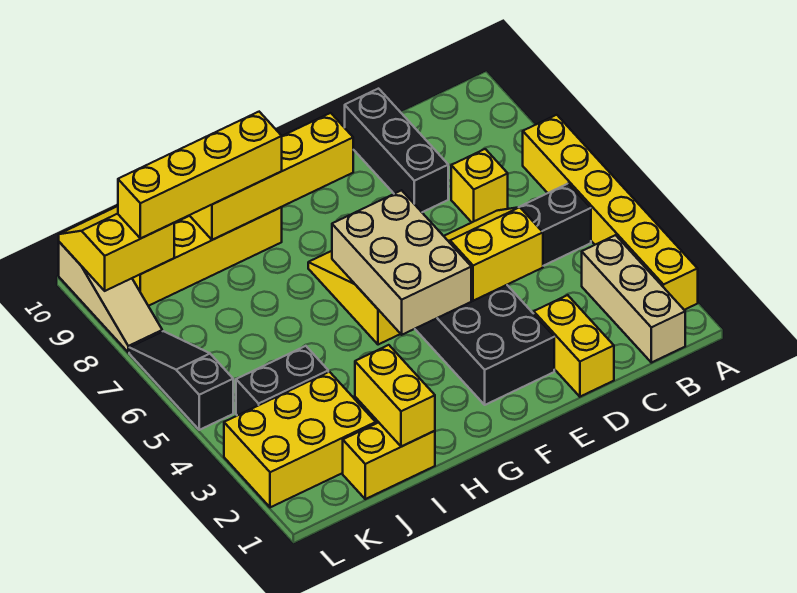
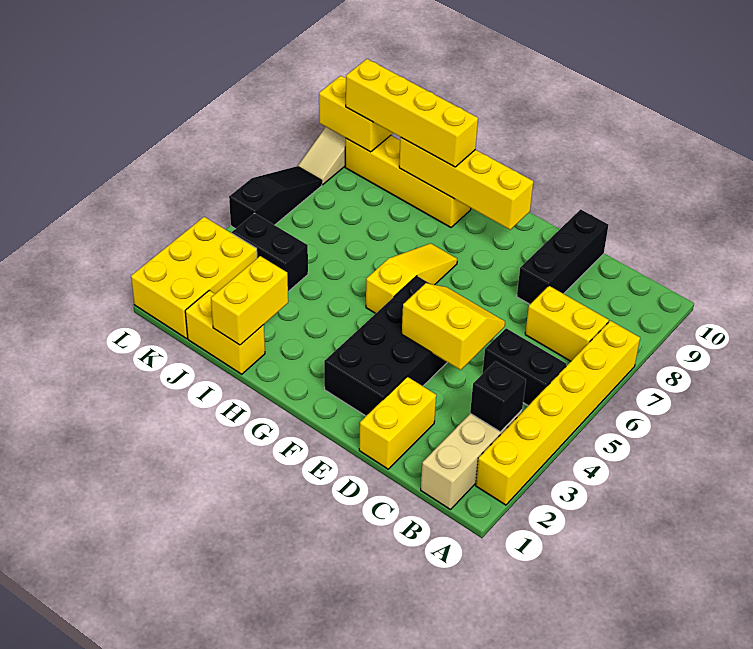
none -> black brick B3 level 2
yellow brick C7 level 1 -> yellow brick B7:C7 level 1
tan brick F4:G6 level 2 -> none
yellow brick J2:L3 level 1 -> yellow brick K1:L3 level 1

